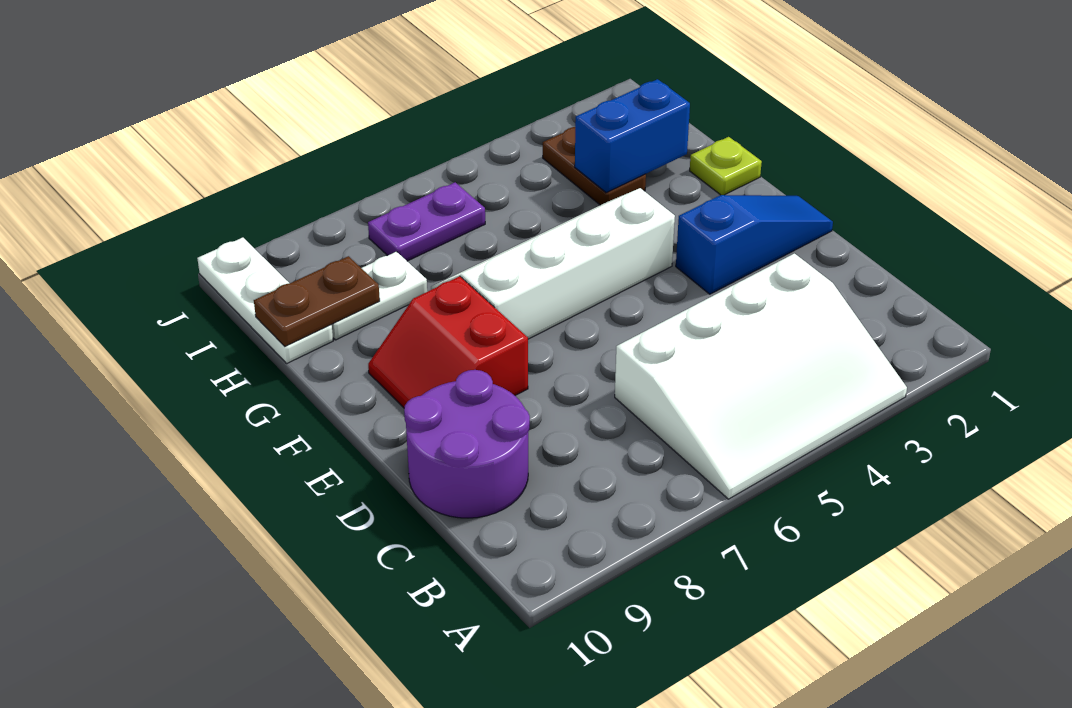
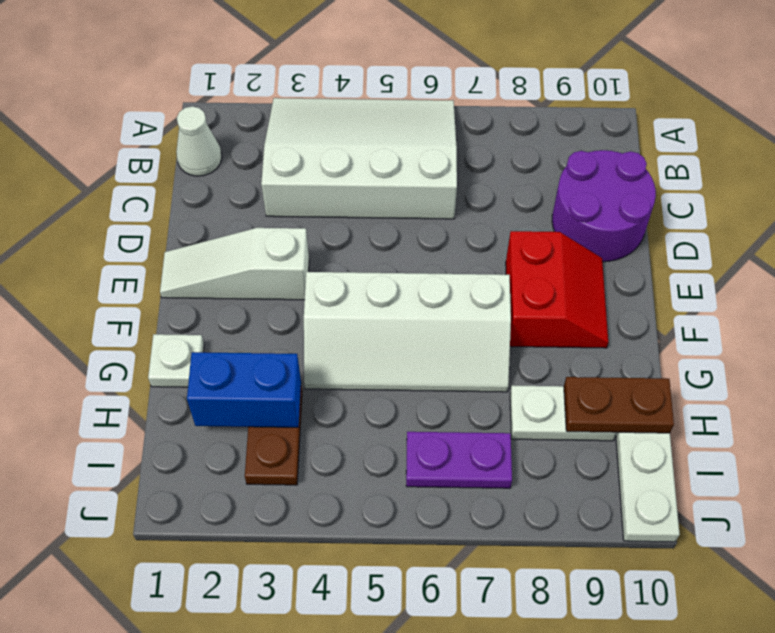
none -> white cone B1 level 1
blue slope E1:E3 level 1 top 3 -> white slope E1:E3 level 1 top 3
lime plate G1 level 1 -> white plate G1 level 1

